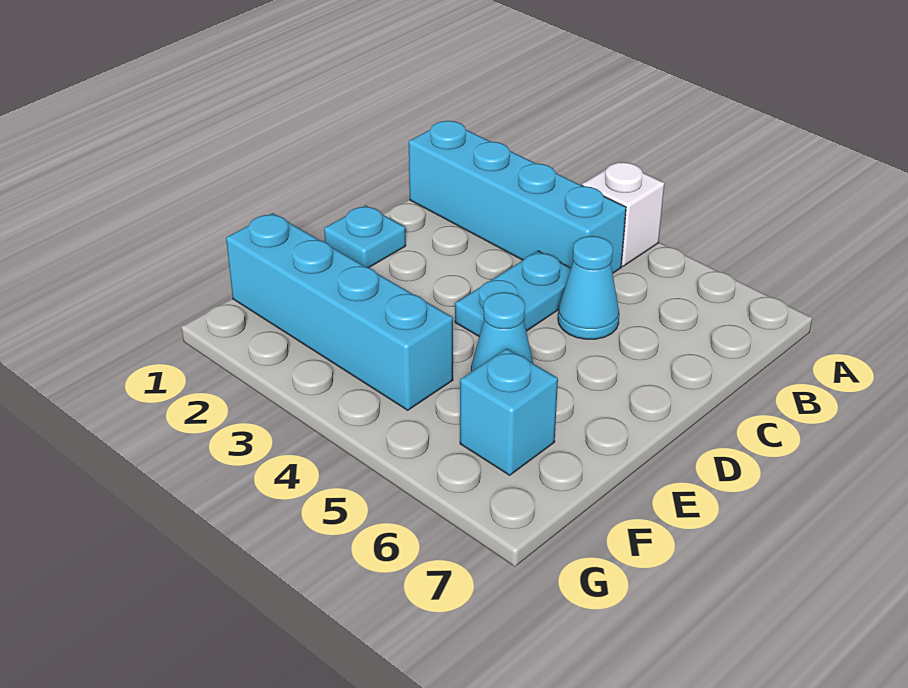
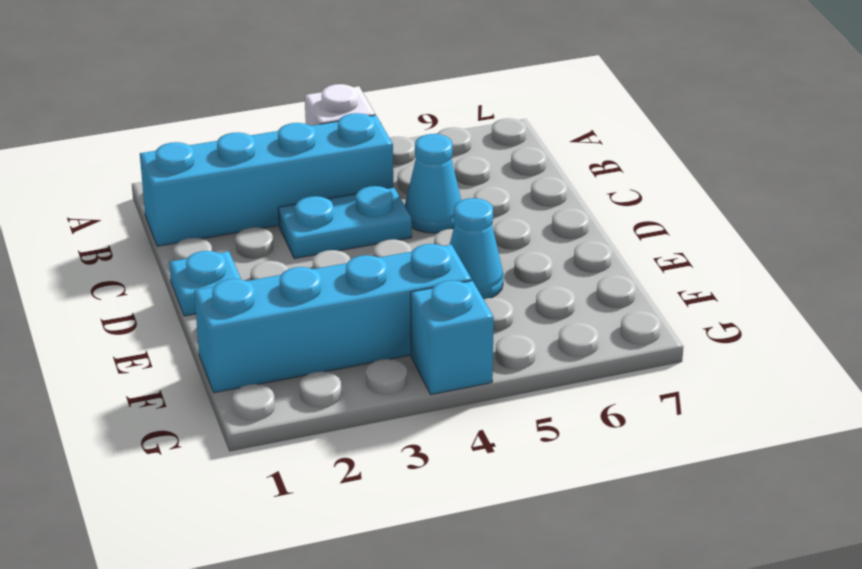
cyan plate C4:D4 level 1 -> cyan plate C3:C4 level 1
cyan brick F6 level 1 -> cyan brick G4 level 1

